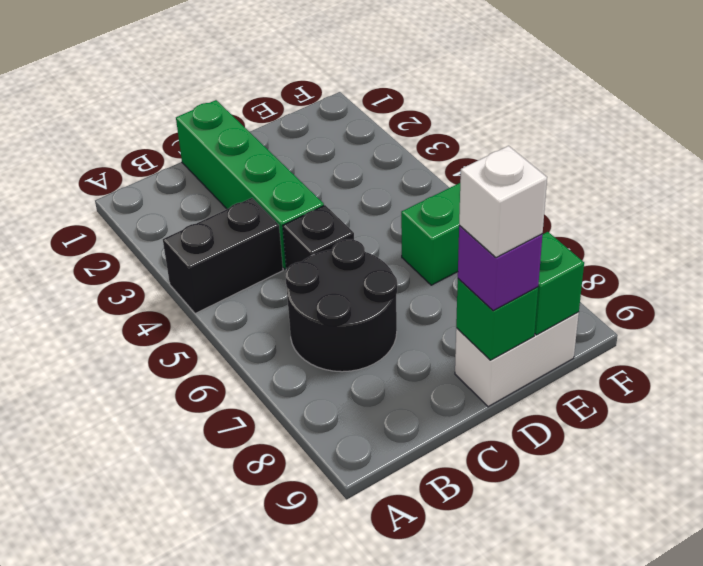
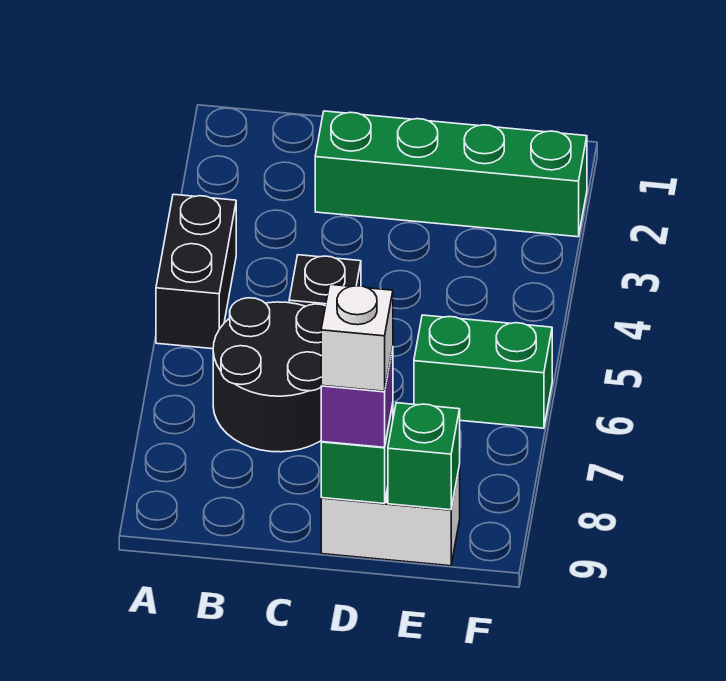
black brick A4:B4 level 1 -> black brick A4:A5 level 1
green brick C1:C4 level 1 -> green brick C2:F2 level 1

